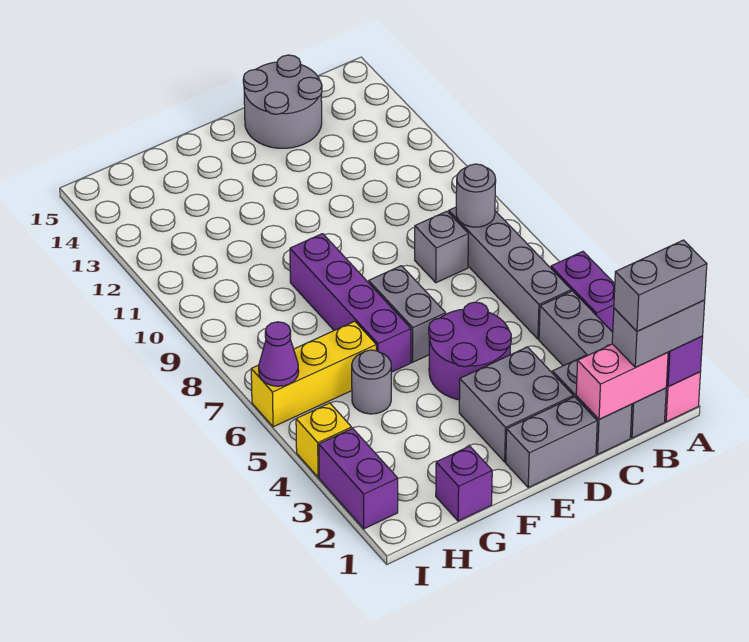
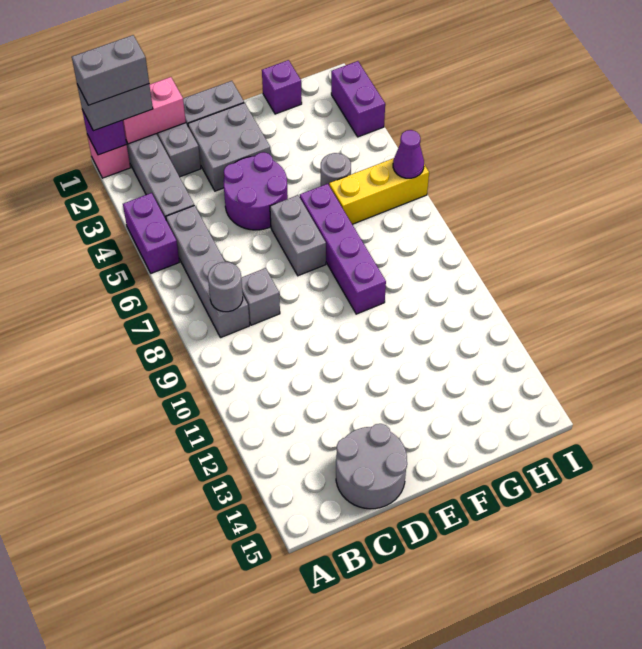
yellow brick I4 level 1 -> none

